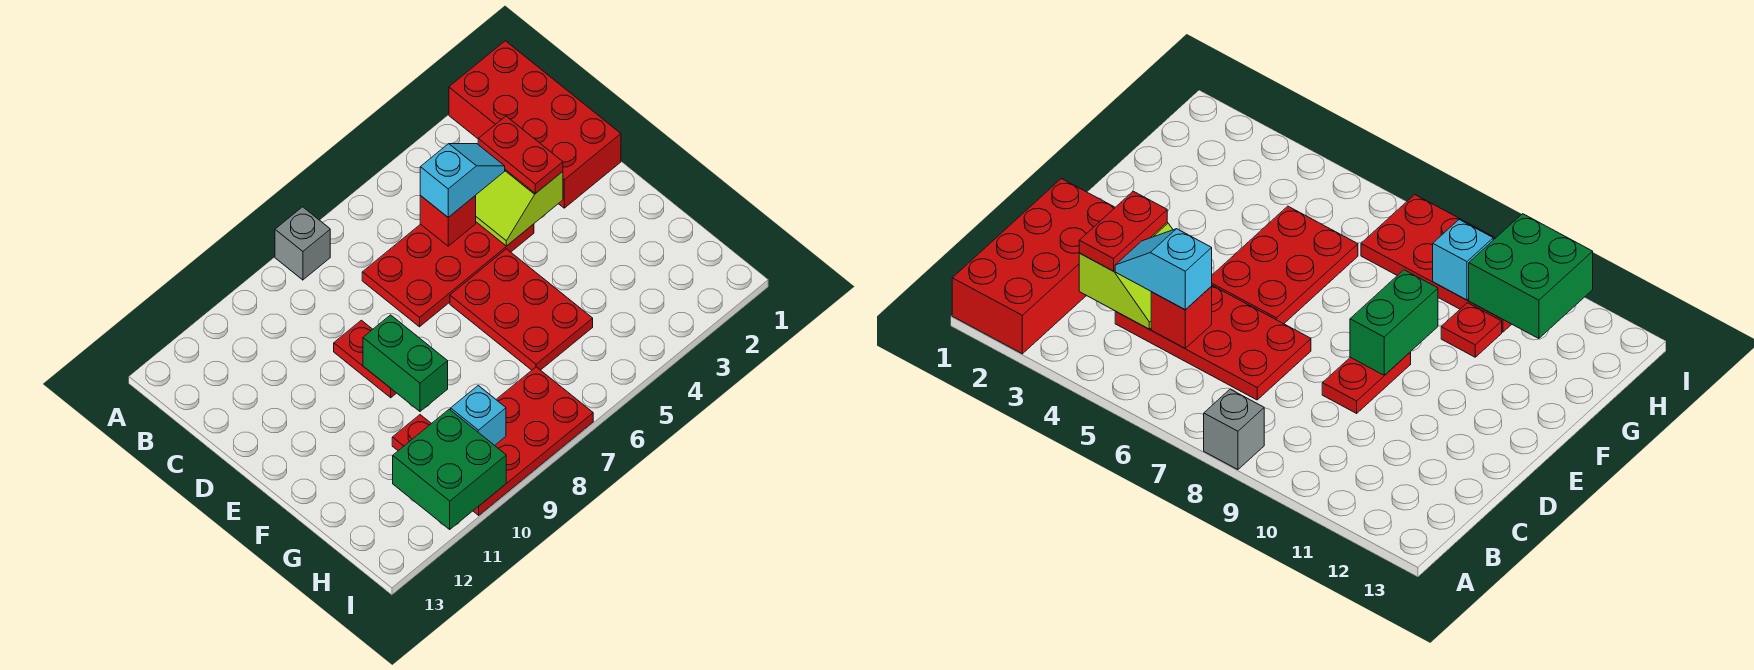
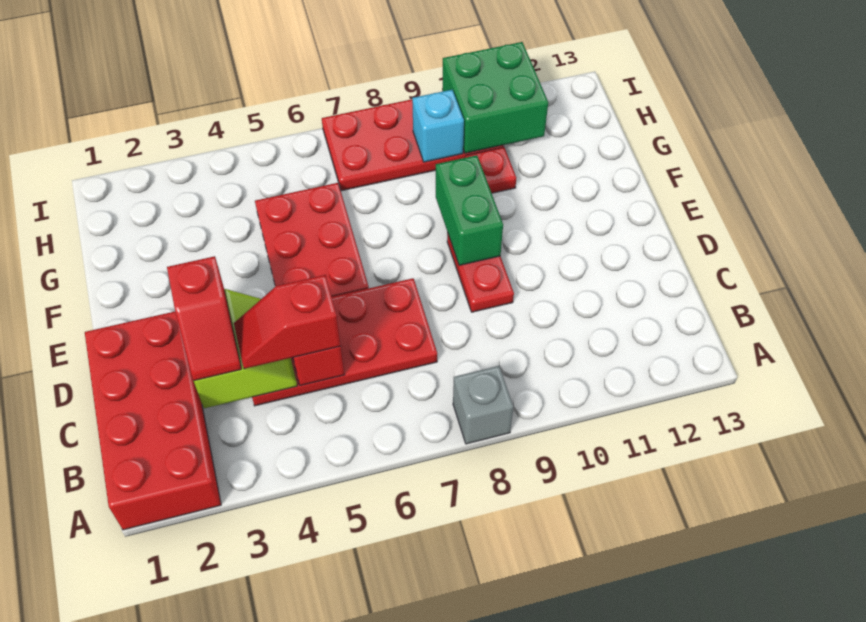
red plate C3:D3 level 3 -> red slope C3:D3 level 3 top D
cyan slope C4:C5 level 3 top 5 -> red slope C4:C5 level 3 top 5

